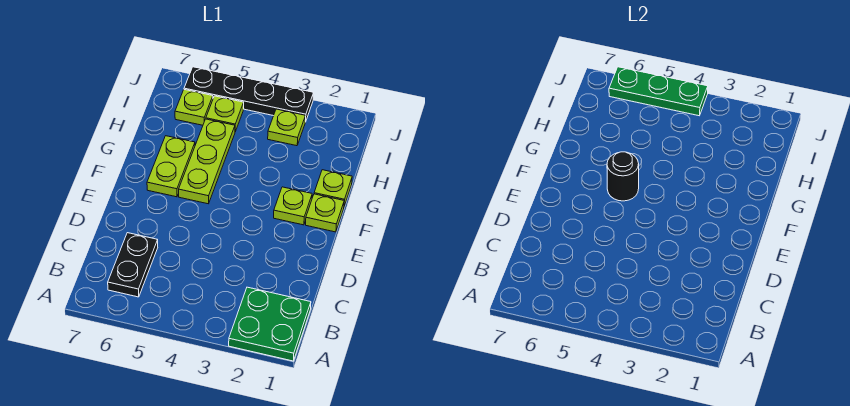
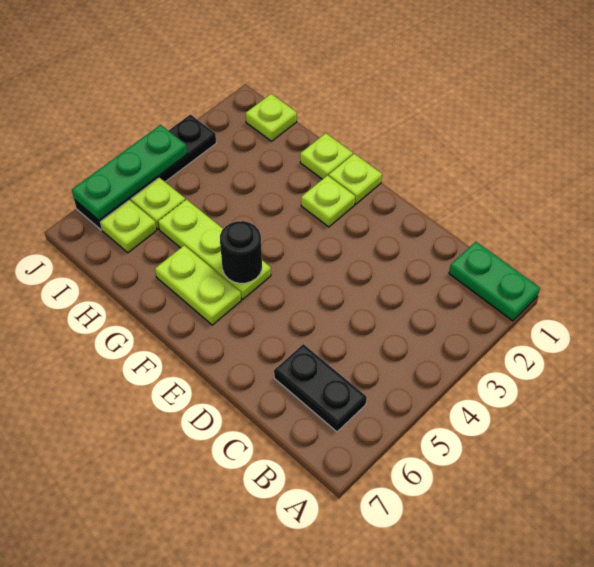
green plate A1:B2 level 1 -> green plate A1:B1 level 1
lime plate I3 level 1 -> lime plate I1 level 1

